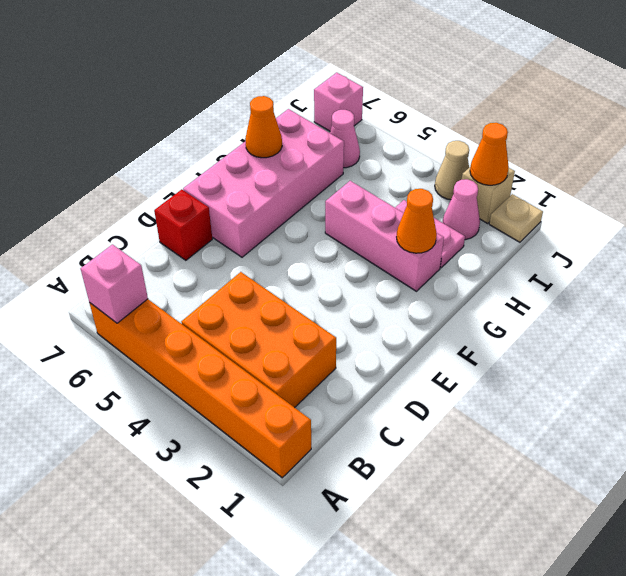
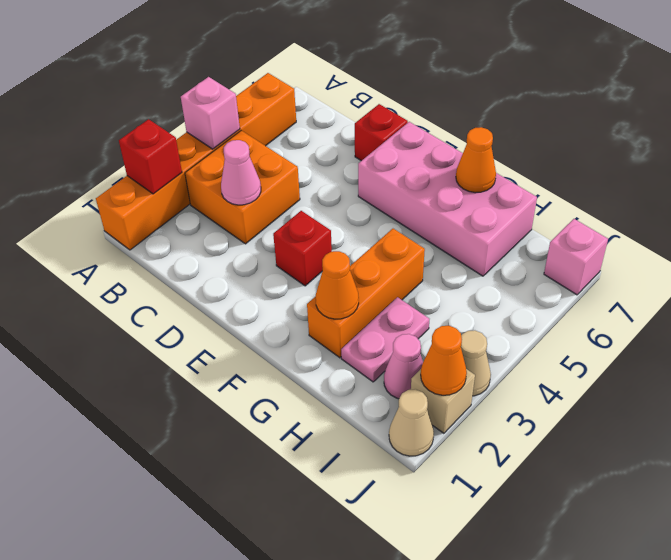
none -> red brick A2 level 2
pink brick A6 level 2 -> pink brick A4 level 2
orange brick B2:C4 level 1 -> orange brick B3:C4 level 1
none -> red brick E3 level 1
pink brick G2:G4 level 1 -> orange brick G2:G4 level 1
pink cone I6 level 1 -> pink cone C3 level 2
tan plate J1 level 1 -> tan cone J1 level 1

